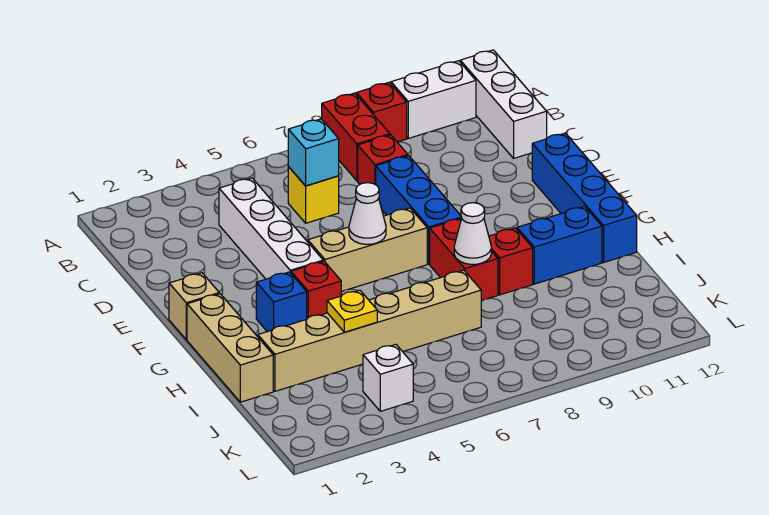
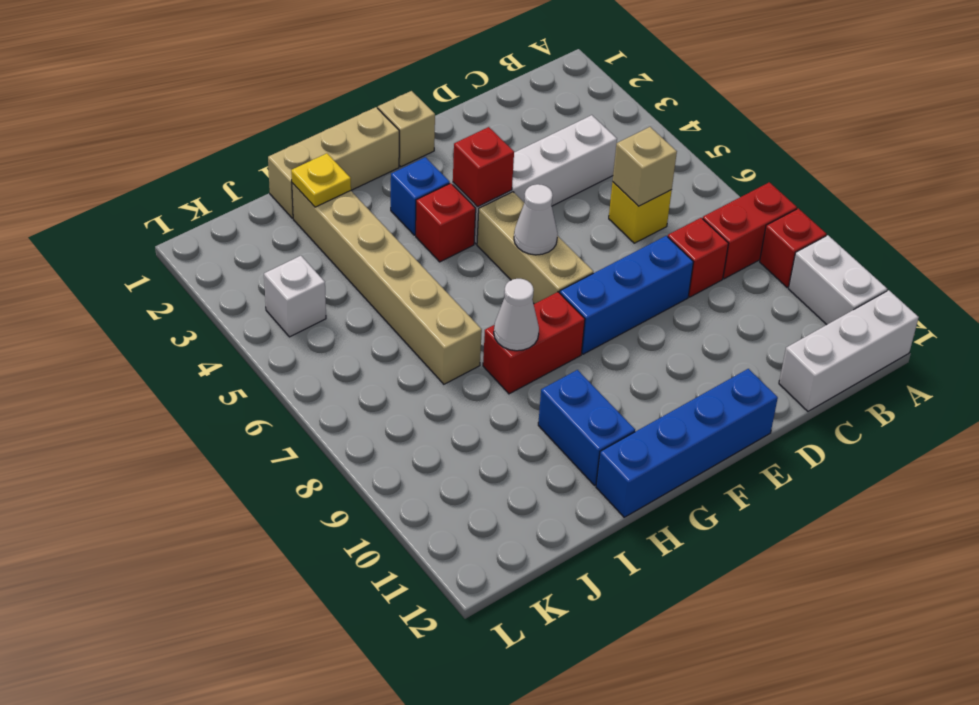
cyan brick C6 level 2 -> tan brick C6 level 2
red brick H9 level 1 -> red brick F4 level 2
yellow plate I4 level 2 -> yellow plate I2 level 2

